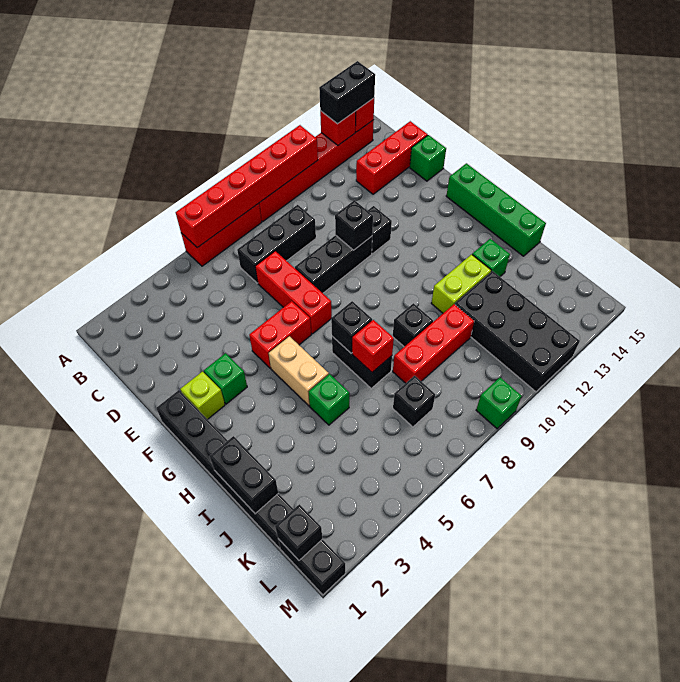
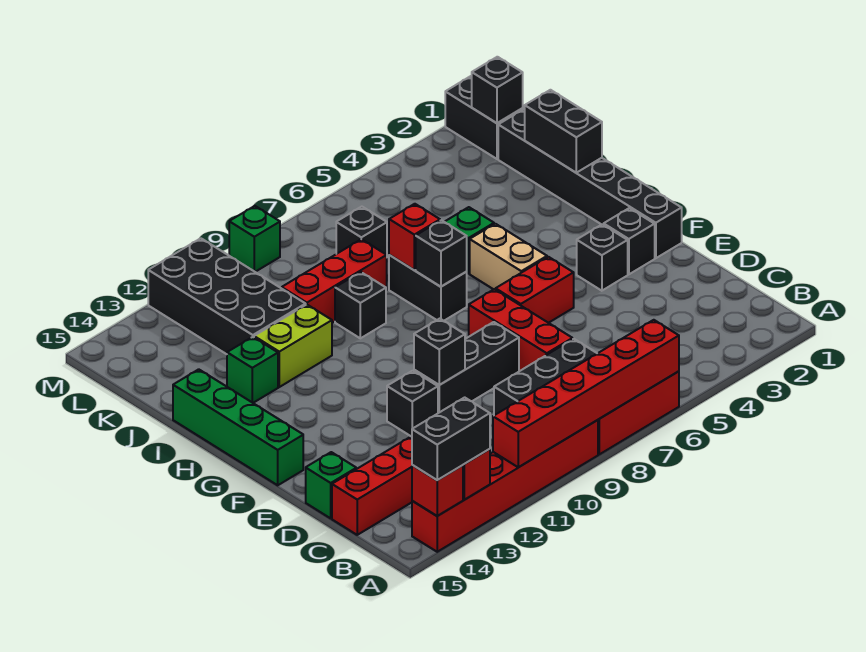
lime brick F2 level 1 -> black brick F2 level 1
green brick F3 level 1 -> black brick F3 level 1

